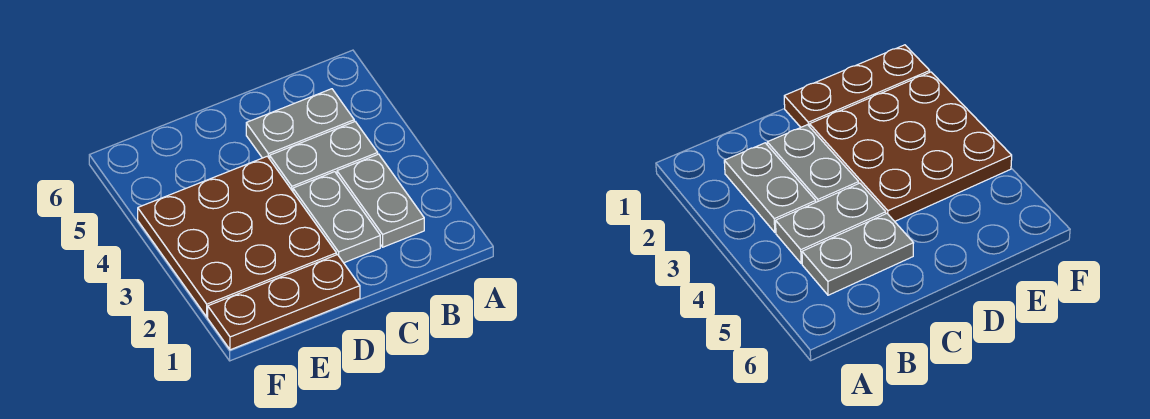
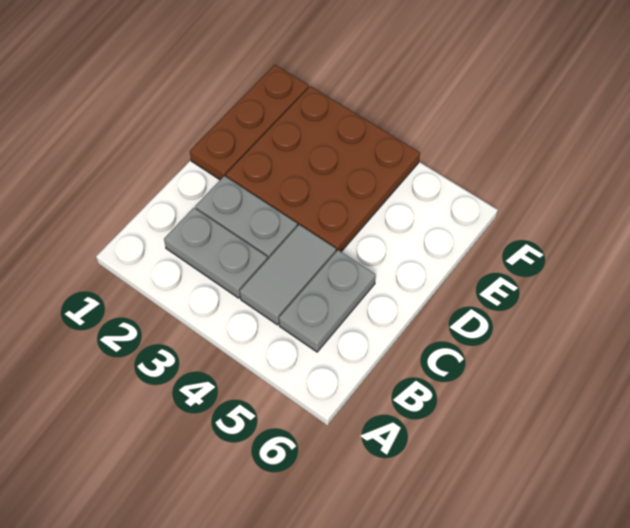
grey plate B4:C4 level 1 -> grey tile B4:C4 level 1

